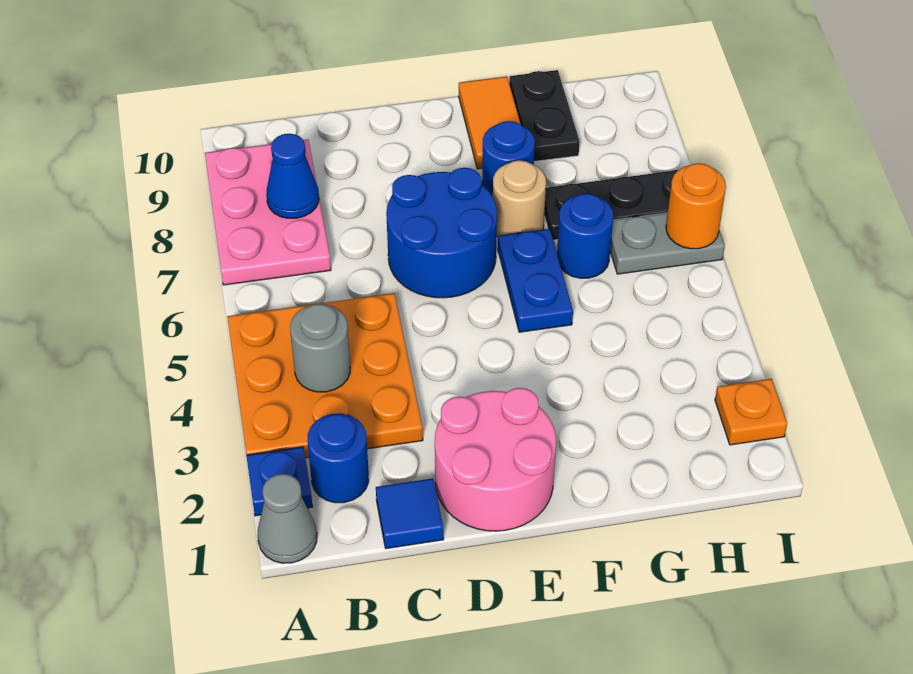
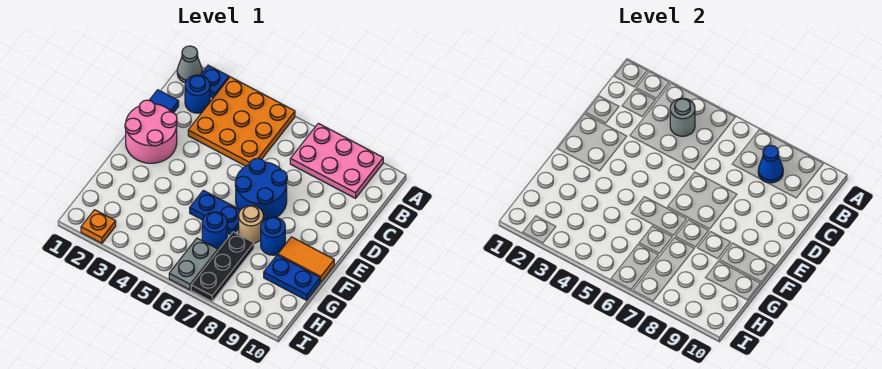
black plate G9:G10 level 1 -> blue plate G9:G10 level 1
orange round brick I6 level 2 -> none

